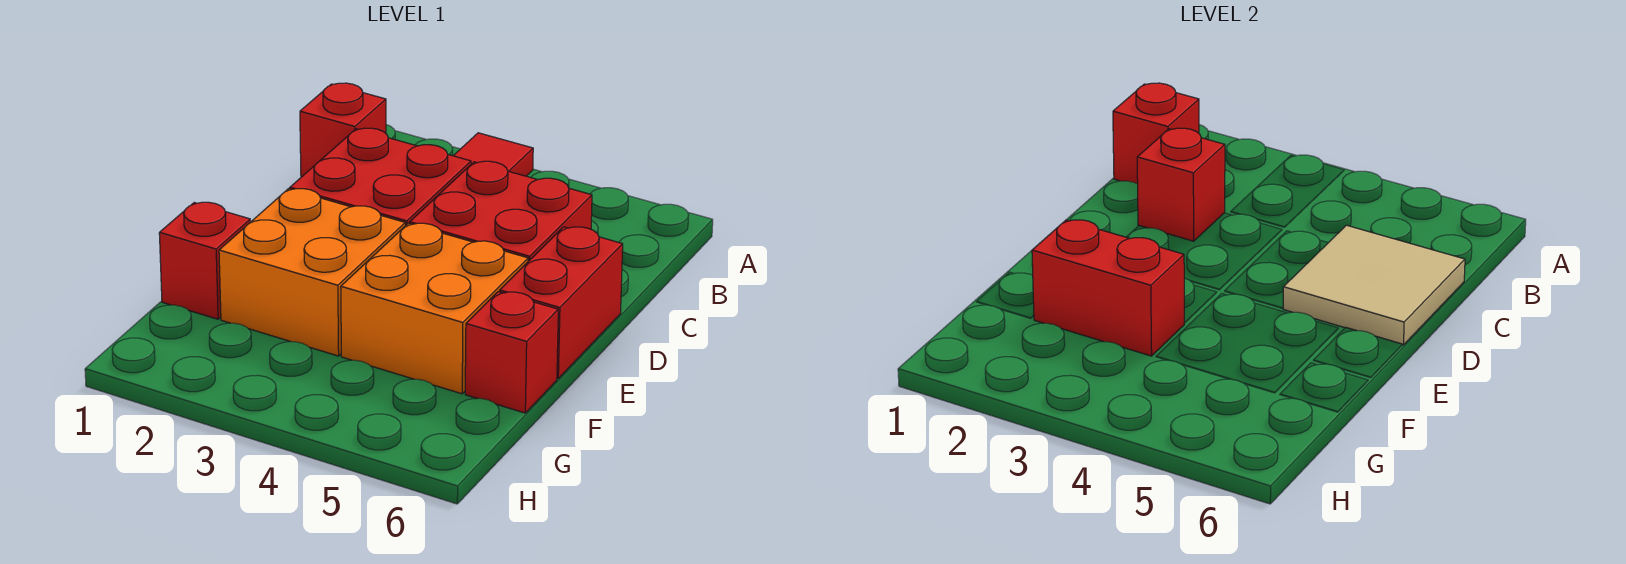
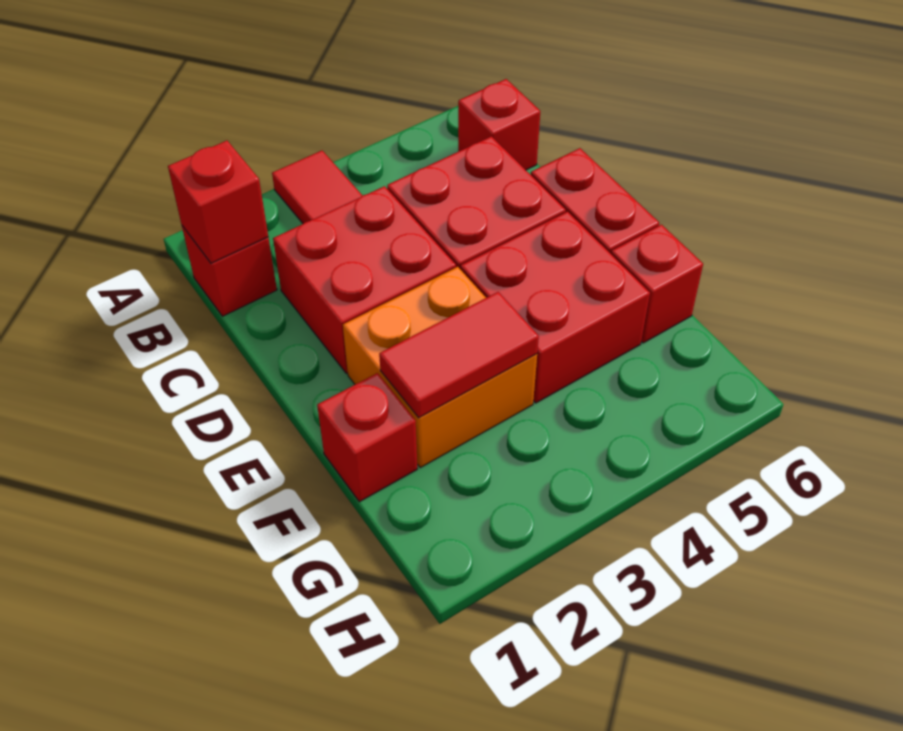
red brick C2 level 2 -> red brick B6 level 1
tan tile C5:D6 level 2 -> none
orange brick E4:F5 level 1 -> red brick E4:F5 level 1
red brick F2:F3 level 2 -> red tile F2:F3 level 2

